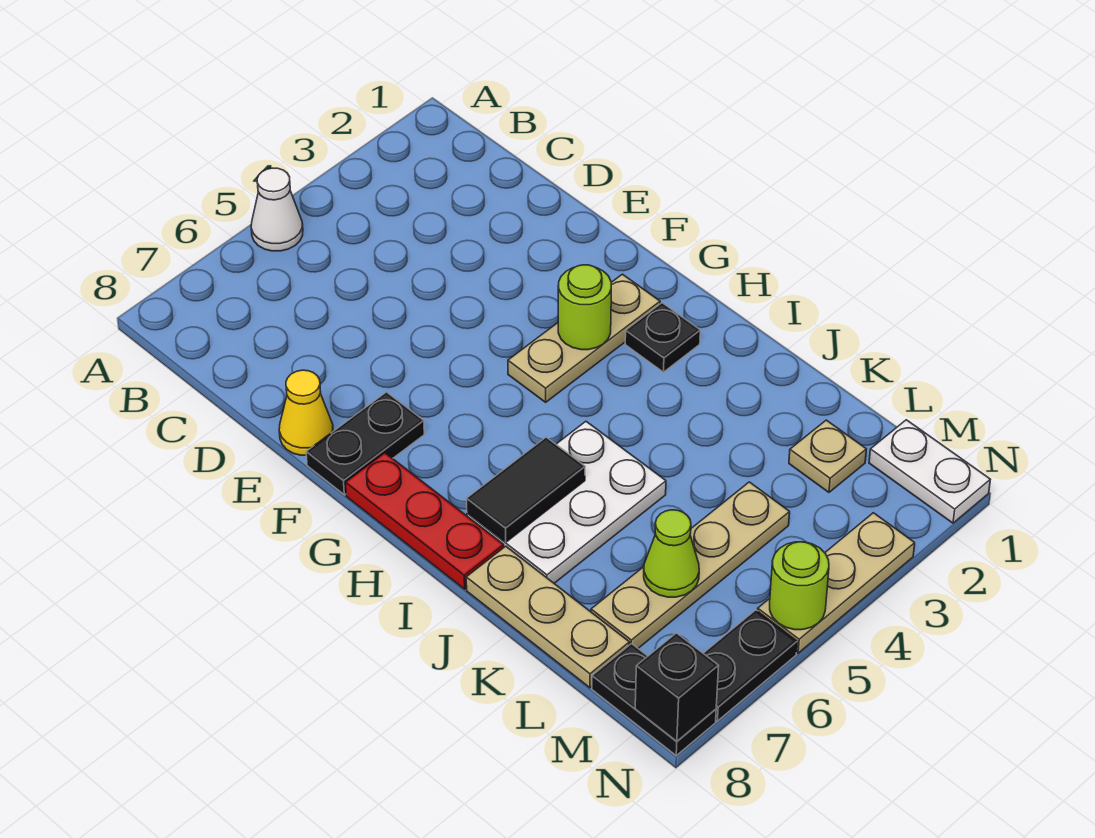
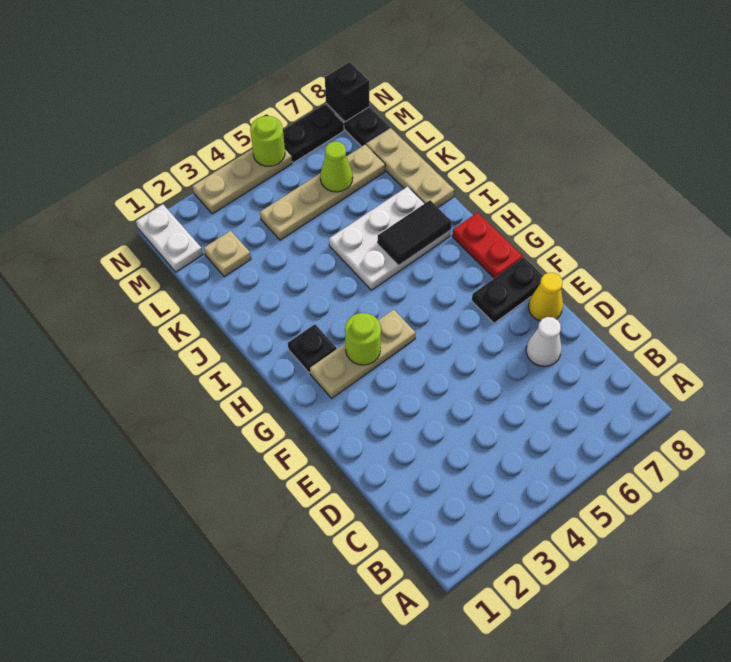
white cone A5 level 1 -> white cone D7 level 1
red plate G8:I8 level 1 -> red plate G8:H8 level 1

